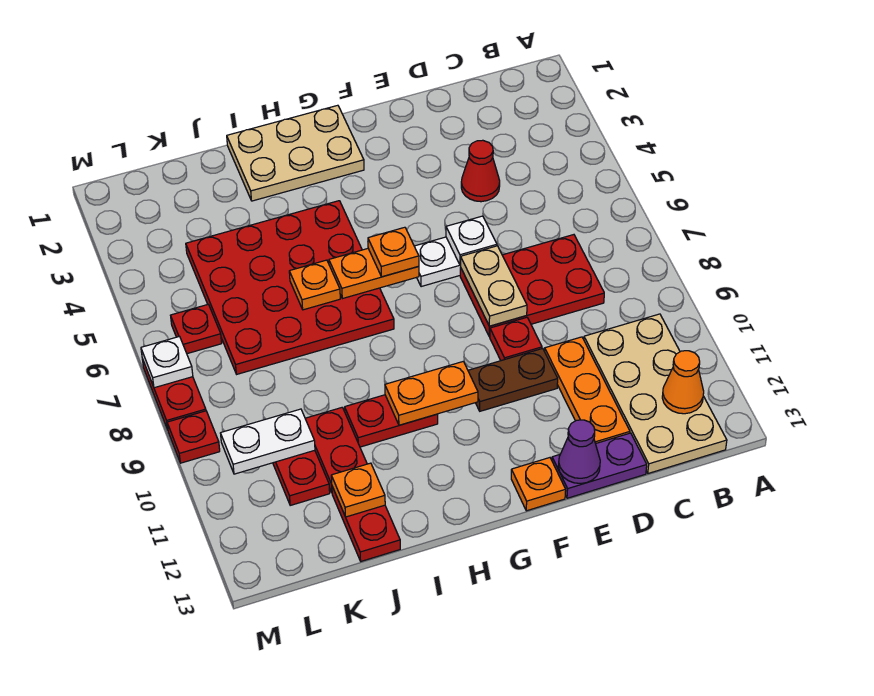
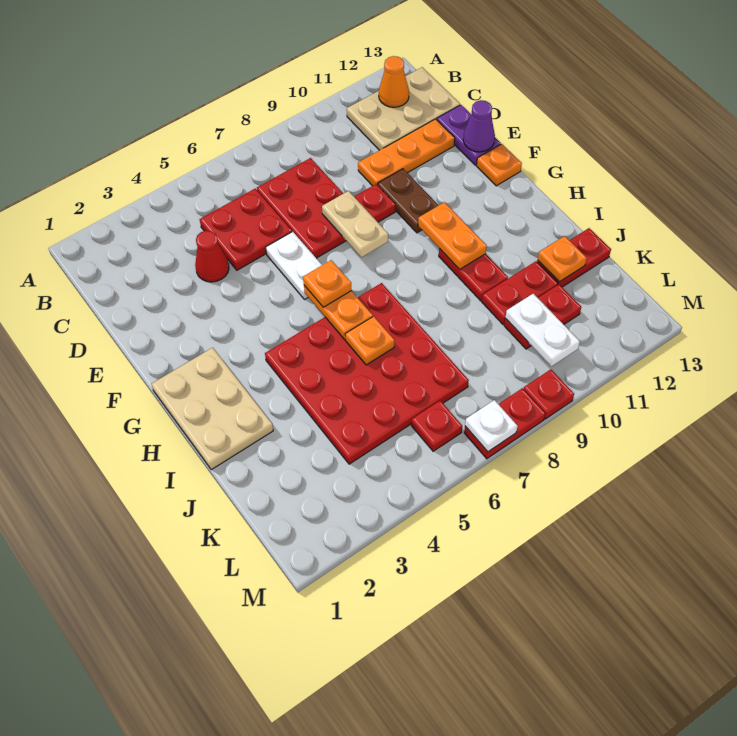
tan plate B10:C13 level 1 -> tan plate B11:C13 level 1
none -> red plate C5:D6 level 1
white plate E6 level 2 -> none
tan plate E7:E8 level 2 -> tan plate E8:F8 level 2

